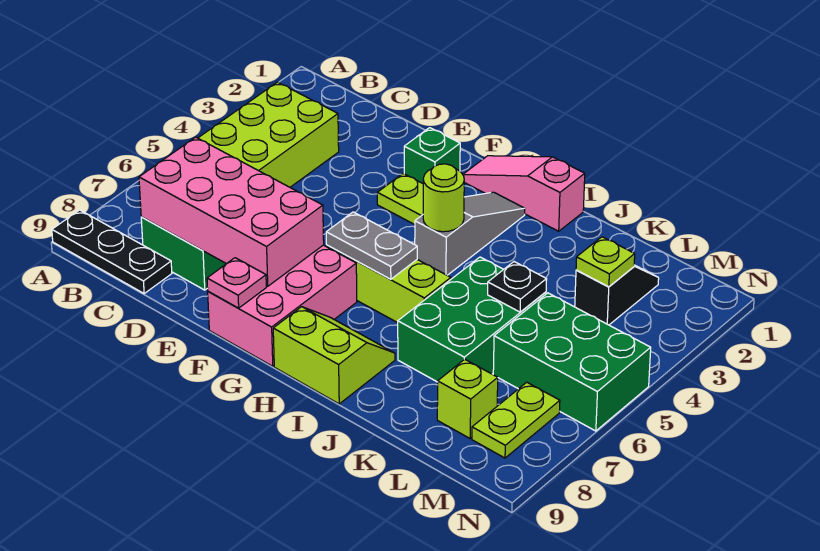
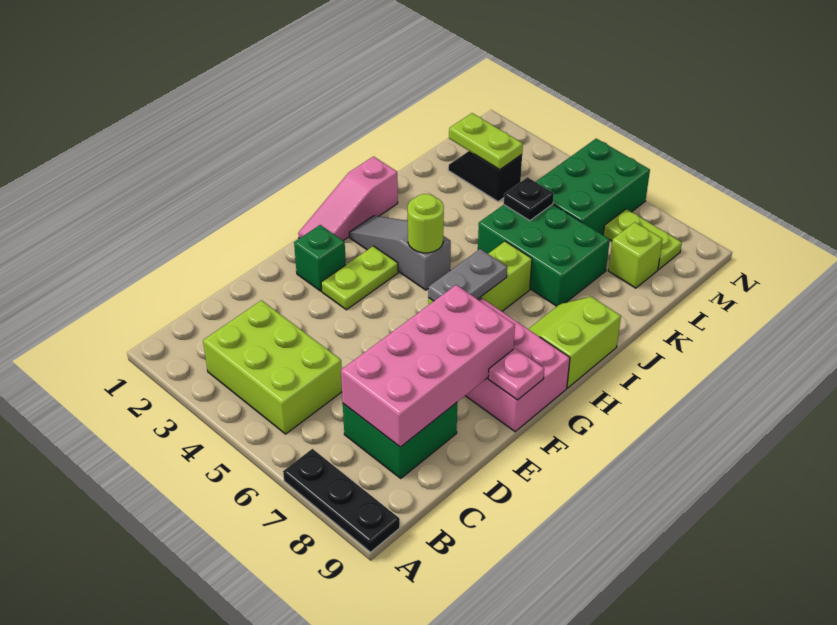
black plate A9:C9 level 1 -> black plate A7:A9 level 1
lime plate L3 level 2 -> lime plate L2:L3 level 2

